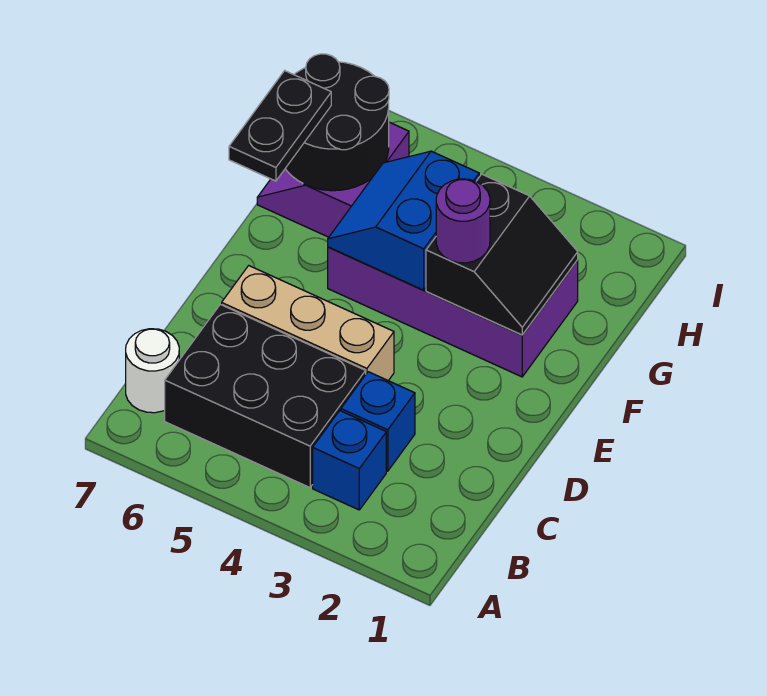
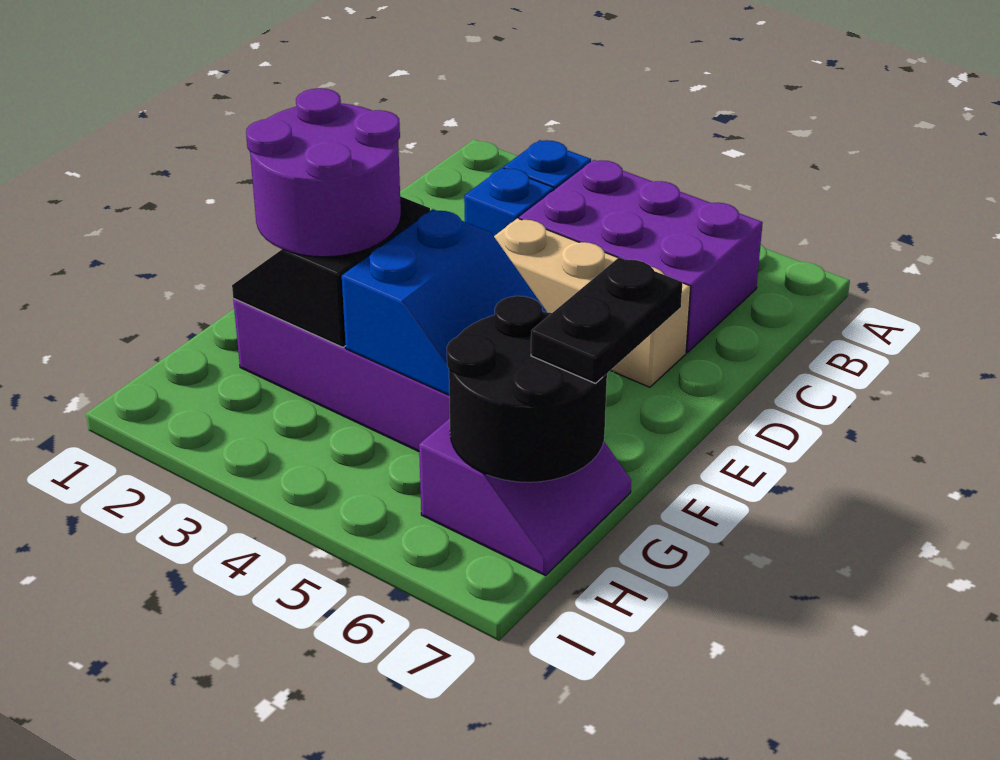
black brick B4:C6 level 1 -> purple brick B4:C6 level 1
white round brick B7 level 1 -> none
purple round brick F3 level 3 -> purple round brick F2:G3 level 3

